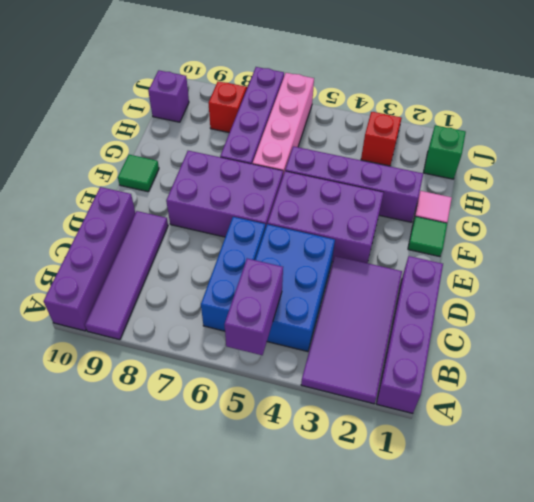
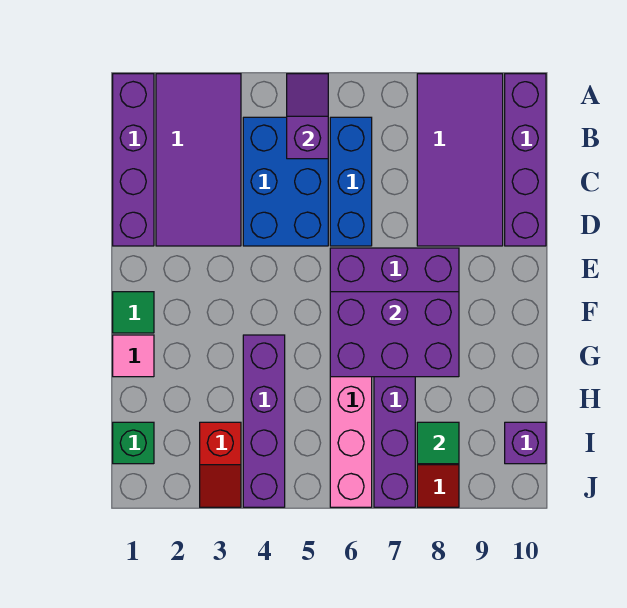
purple brick A5:B5 level 2 -> purple slope A5:B5 level 2 top B
purple tile A9:D9 level 1 -> purple tile A8:D9 level 1
purple brick E3:F5 level 1 -> purple brick F6:G8 level 2
green tile F10 level 1 -> green tile I8 level 2
purple brick G2:G5 level 1 -> purple brick G4:J4 level 1

